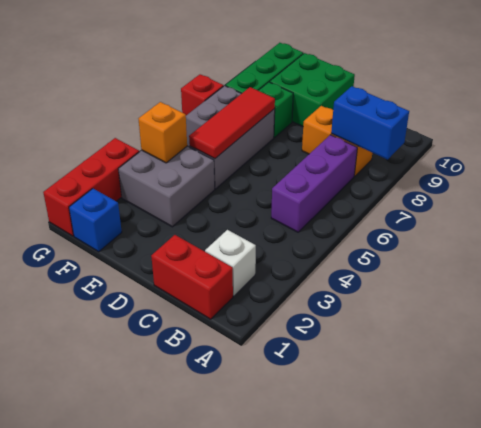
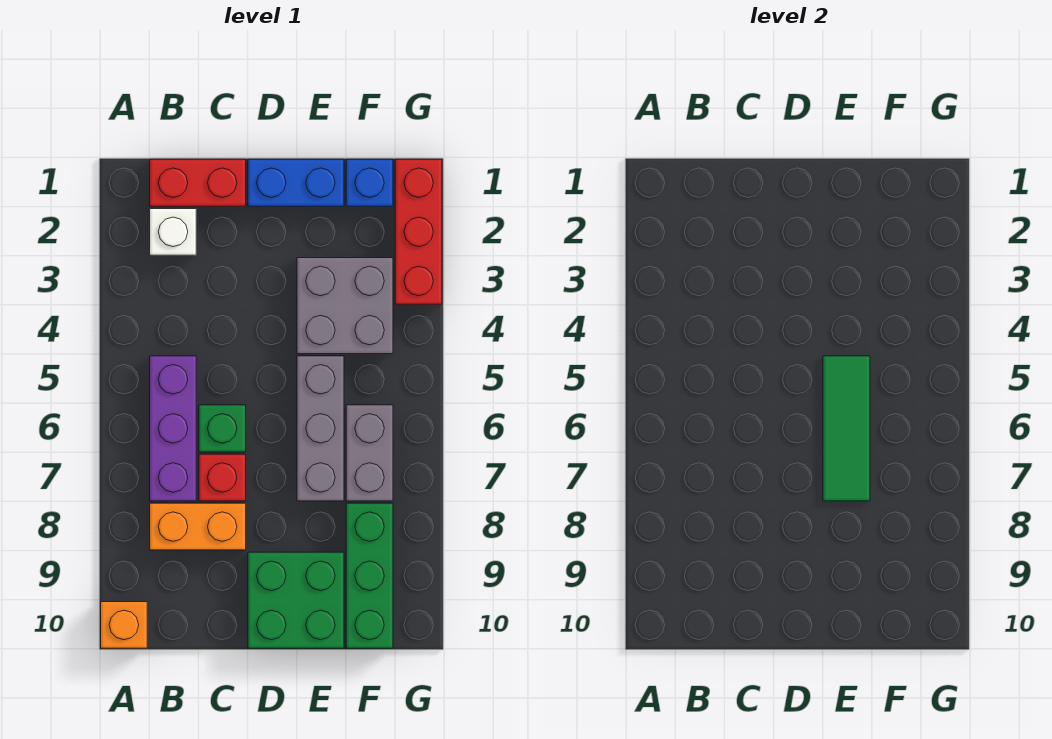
blue brick A8:B8 level 2 -> blue brick D1:E1 level 1
red tile E5:E7 level 2 -> green tile E5:E7 level 2
green brick E8 level 1 -> green brick C6 level 1
orange brick F4 level 2 -> orange brick A10 level 1
red brick G7 level 1 -> red brick C7 level 1

